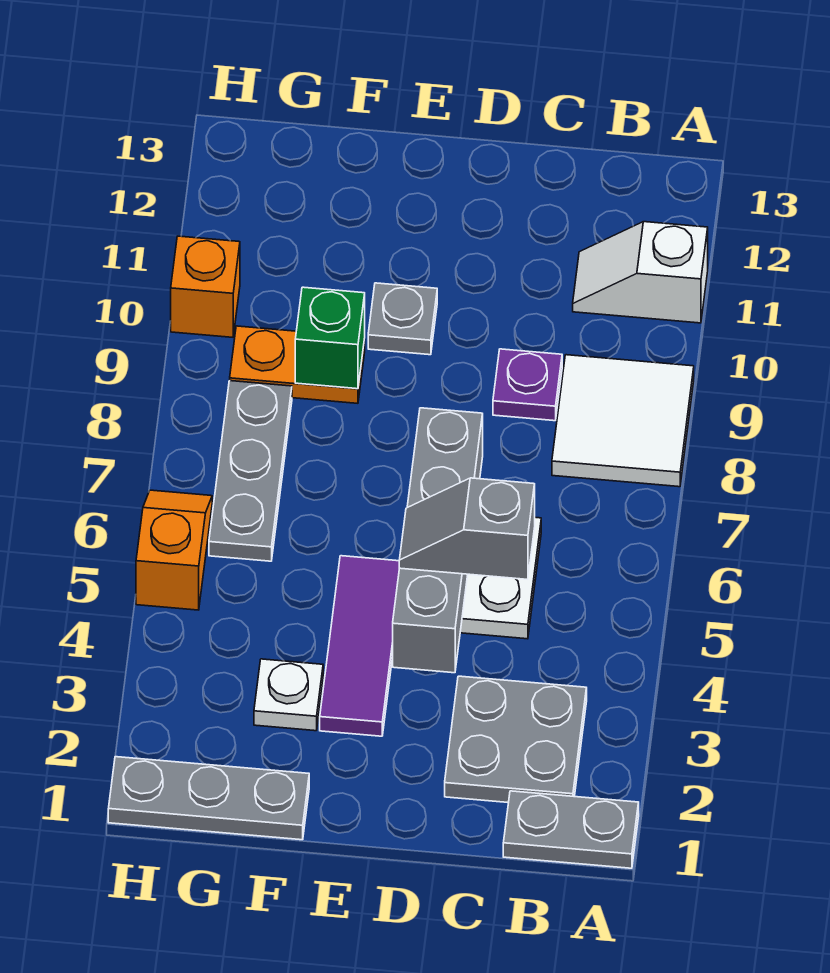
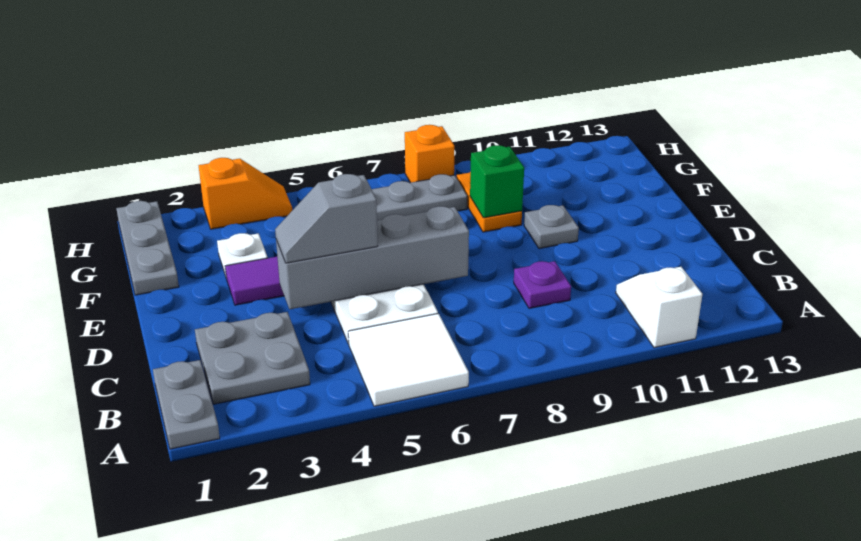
white tile A8:B9 level 1 -> white tile A5:B6 level 1
grey slope C5:D5 level 3 top C -> grey slope D4:D5 level 3 top 5
orange slope H5:H6 level 1 top 5 -> orange slope H3:H4 level 1 top 3
orange brick H10 level 1 -> orange brick H8 level 1

